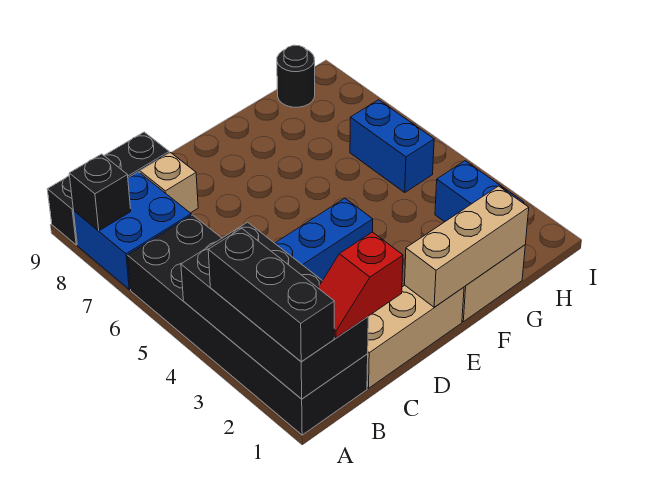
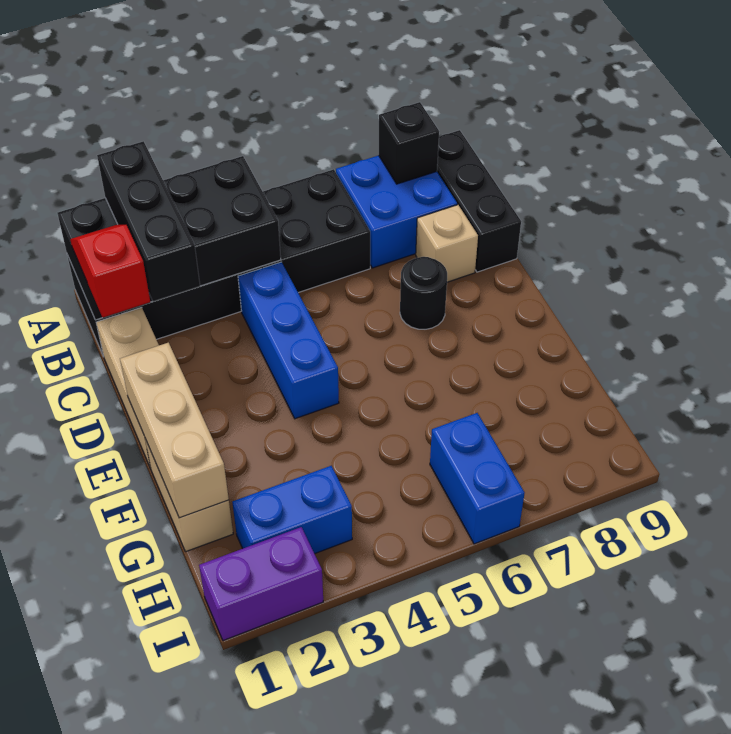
black brick A1:A3 level 3 -> black brick A2:C2 level 3
blue brick H5:H6 level 1 -> blue brick H6:I6 level 1
black round brick H9 level 1 -> black round brick D7 level 1
none -> purple brick I1:I2 level 1

